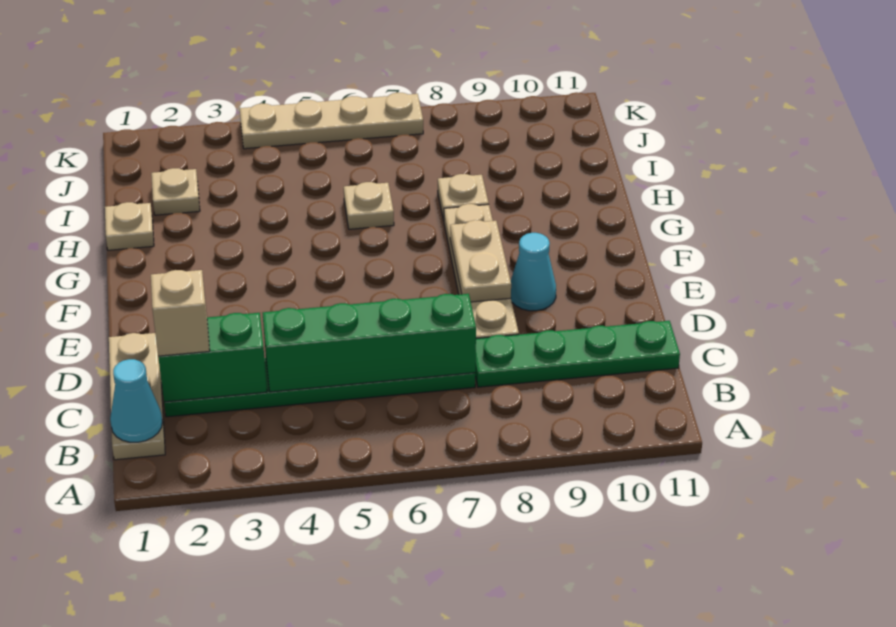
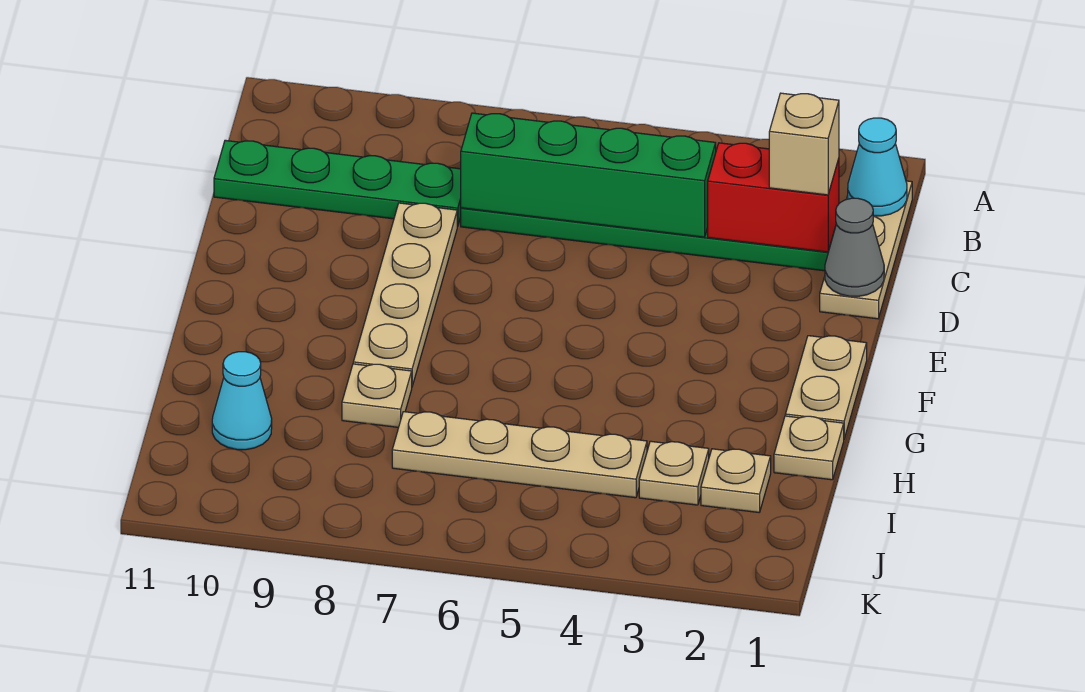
green brick C2:C3 level 2 -> red brick C2:C3 level 2
none -> grey cone D1 level 2
tan plate E8:F8 level 2 -> tan plate F1:G1 level 1
cyan cone E9 level 1 -> cyan cone I10 level 1
tan plate H6 level 1 -> tan plate I3 level 1
tan plate K4:K7 level 1 -> tan plate I4:I7 level 1

